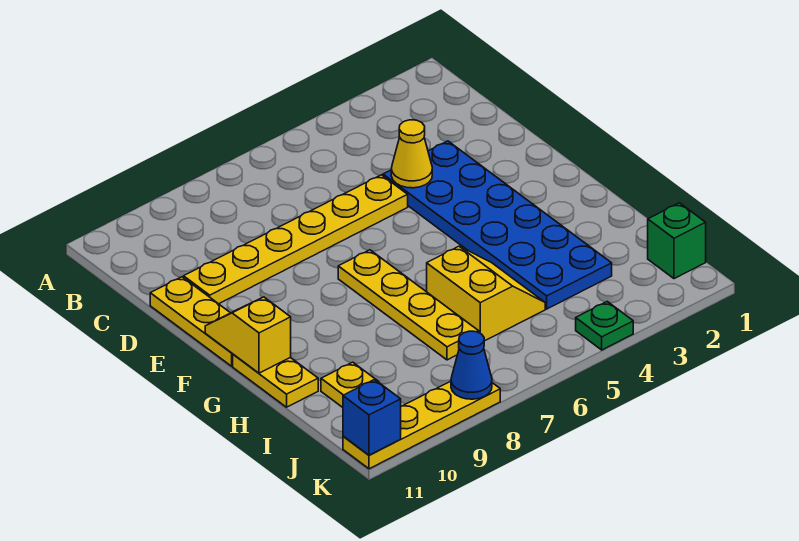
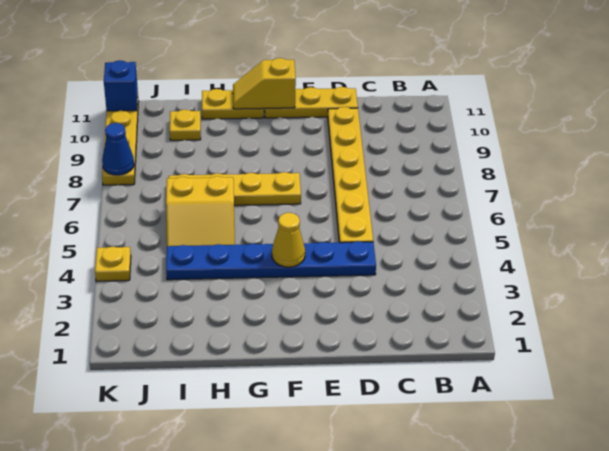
blue plate D3:I4 level 1 -> blue plate D4:I4 level 1
yellow cone D4 level 2 -> yellow cone F4 level 2
yellow slope F11:G11 level 2 top G -> yellow slope F11:G11 level 2 top F
green brick J1 level 1 -> none
green plate K4 level 1 -> yellow plate K4 level 1

